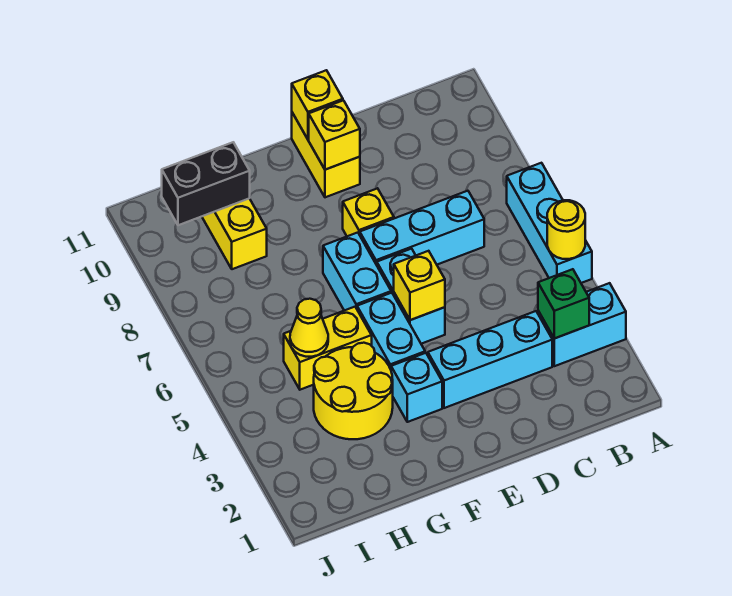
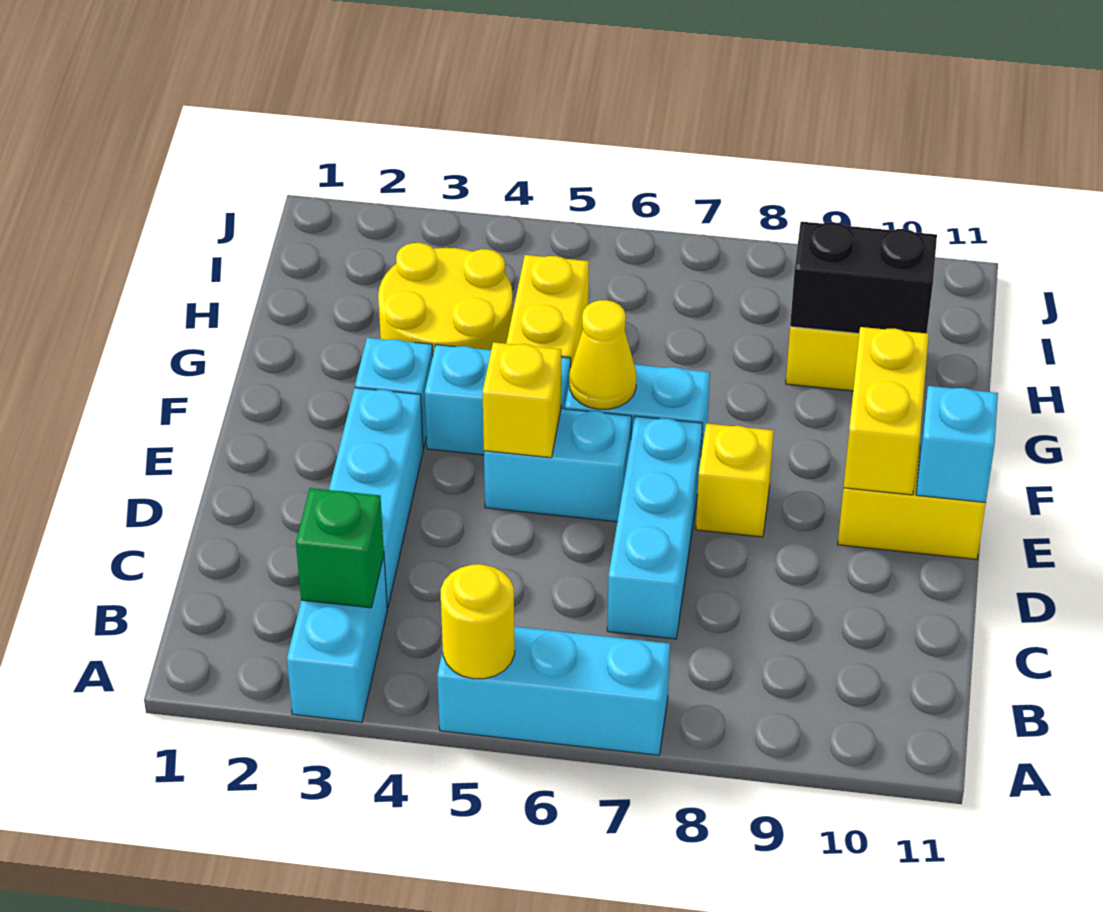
yellow brick E10 level 2 -> yellow brick E10:F10 level 2
yellow brick E11 level 2 -> cyan brick E11 level 2
yellow cone H5 level 2 -> yellow cone F6 level 2
black brick H10:I10 level 2 -> black brick H9:H10 level 2

